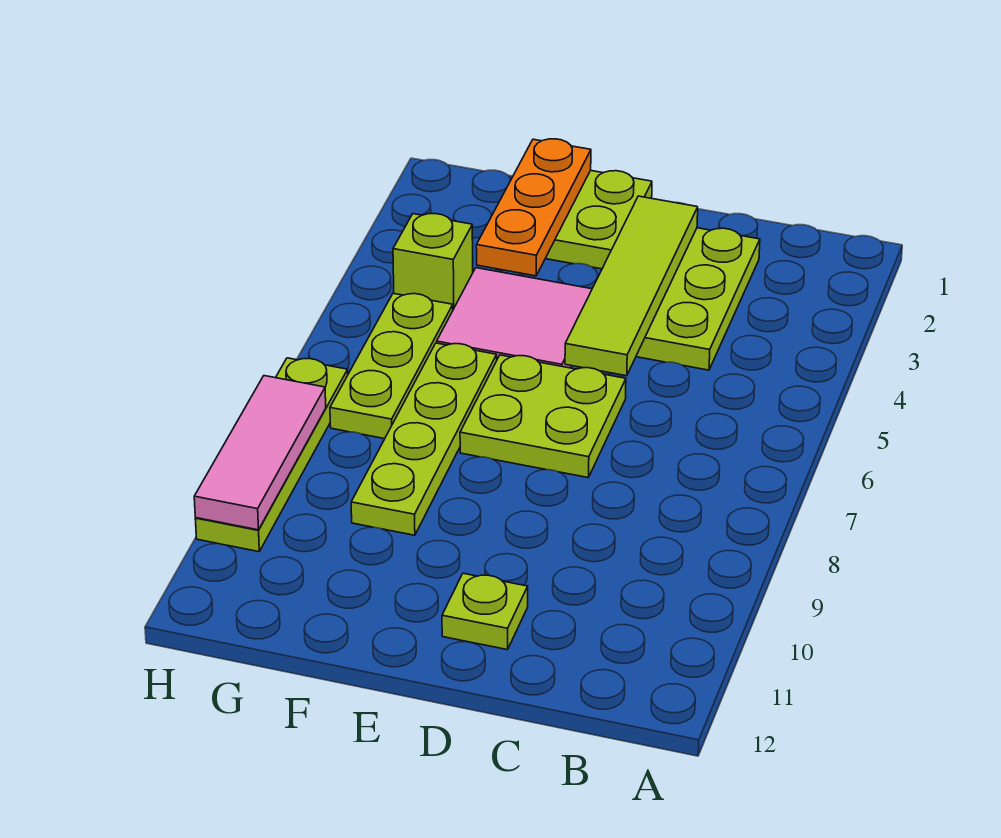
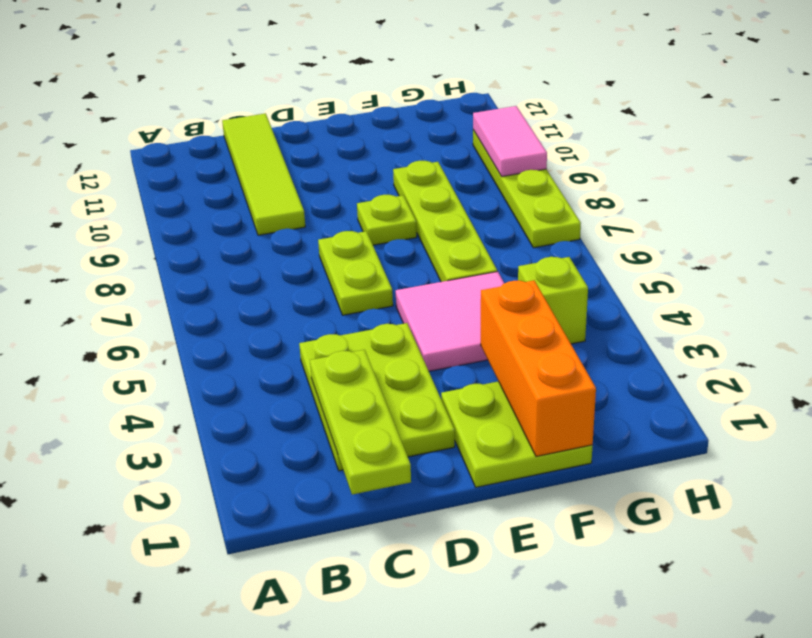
lime tile D2:D5 level 2 -> lime tile C9:C12 level 1
lime plate D6:E7 level 1 -> lime plate D6:D7 level 1
lime plate D11 level 1 -> lime plate E8 level 1
orange plate F1:F3 level 2 -> orange brick F1:F3 level 2
lime plate G5:G7 level 1 -> lime plate C1:C3 level 2
pink tile H8:H10 level 2 -> pink tile H9:H10 level 2

